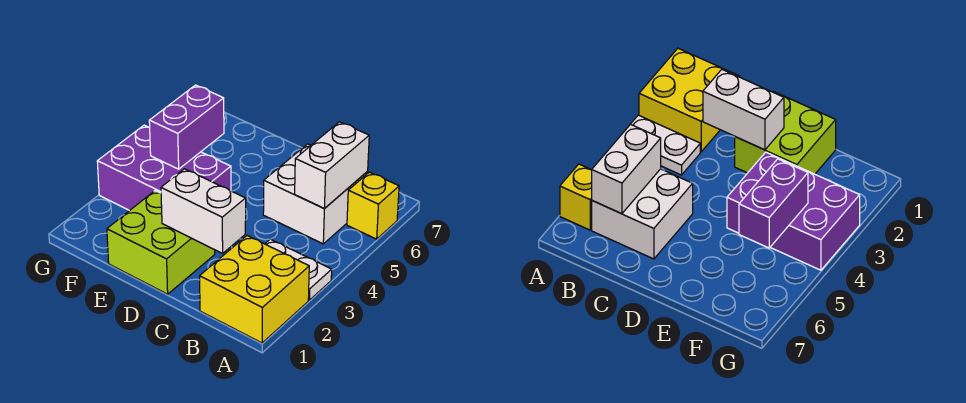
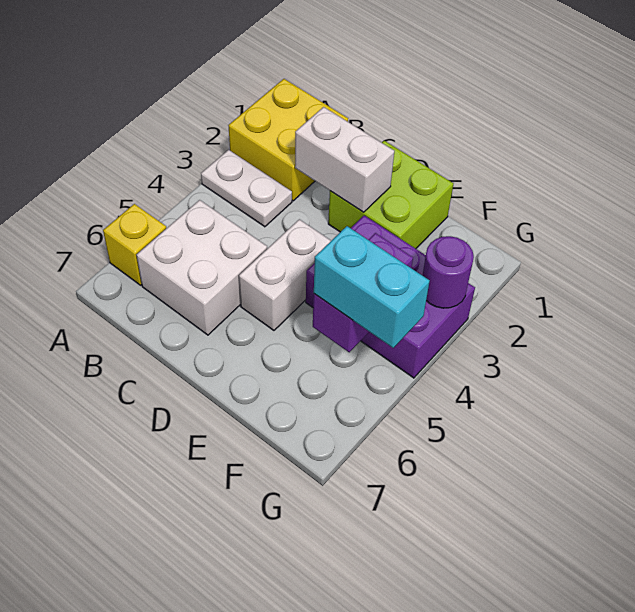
white brick B5:B6 level 2 -> white brick D4:D5 level 1
none -> cyan brick F5:G5 level 3
none -> purple round brick G3 level 2

